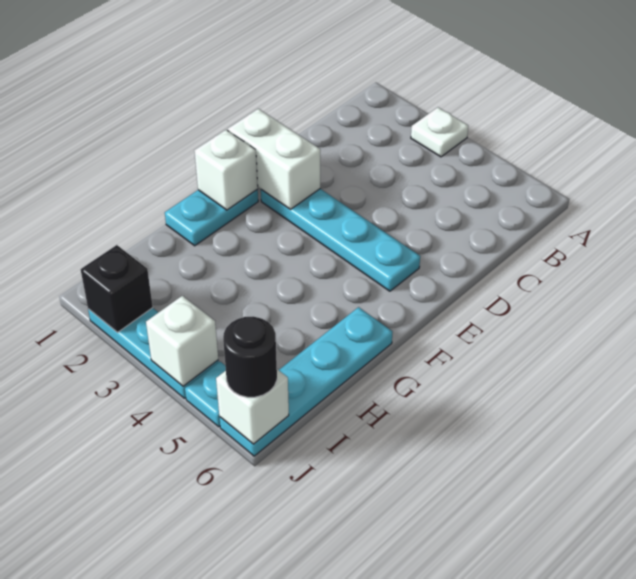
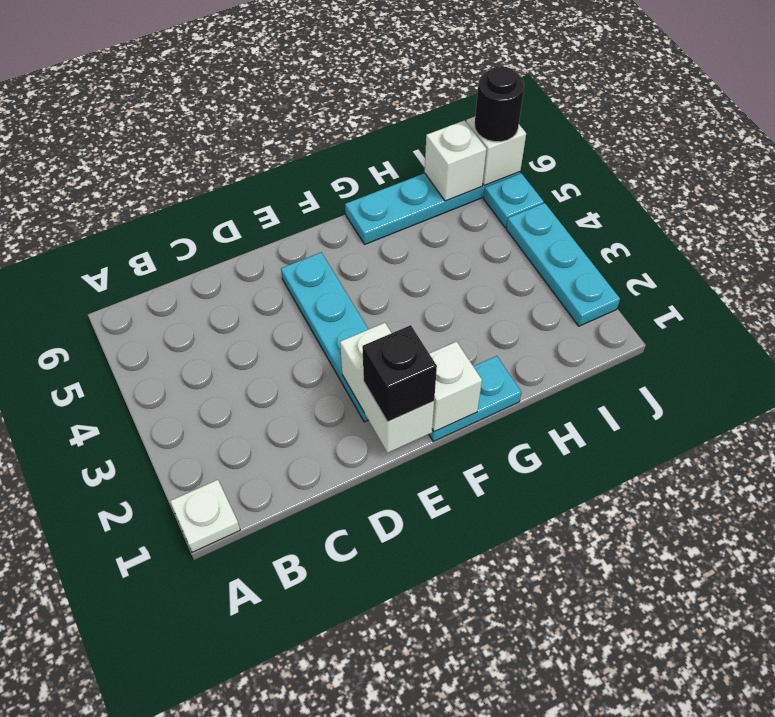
white plate A3 level 1 -> white plate A1 level 1
black brick J2 level 2 -> black brick E1 level 3
white brick J4 level 2 -> white brick I6 level 2

